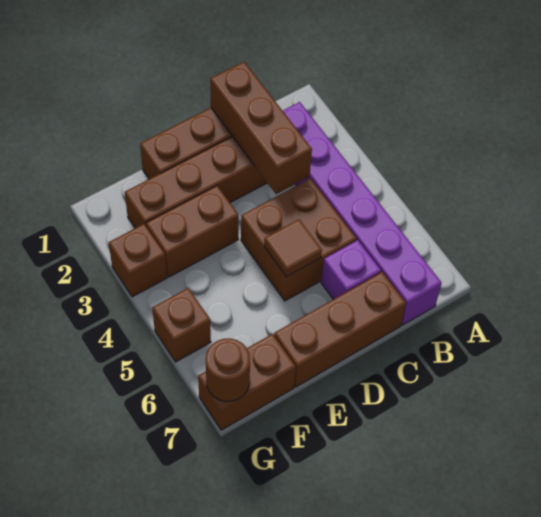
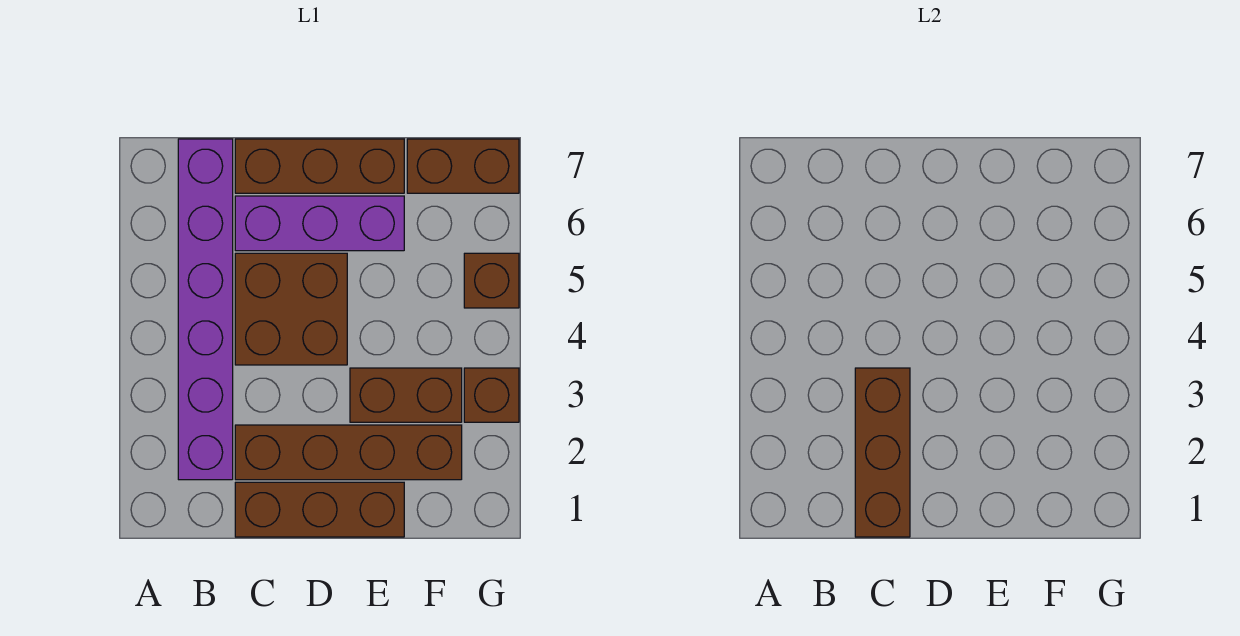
purple brick C6 level 1 -> purple brick C6:E6 level 1
brown tile D5 level 2 -> none
brown round brick G7 level 2 -> none

